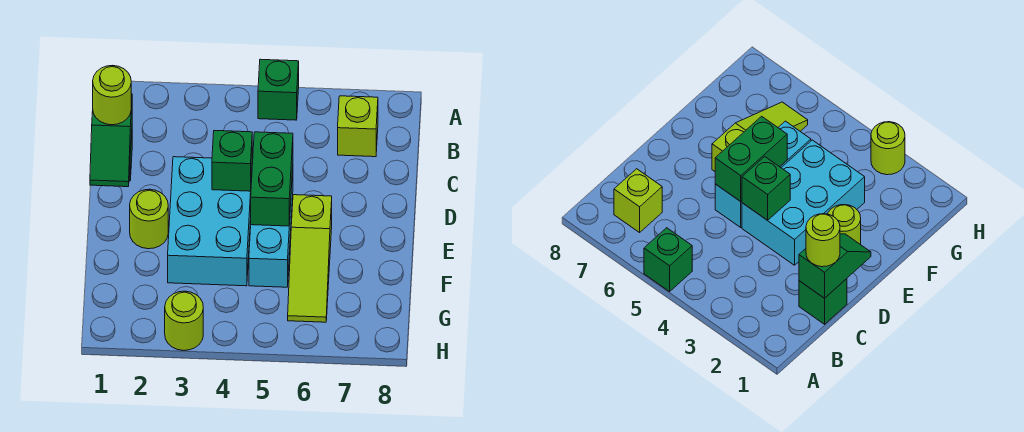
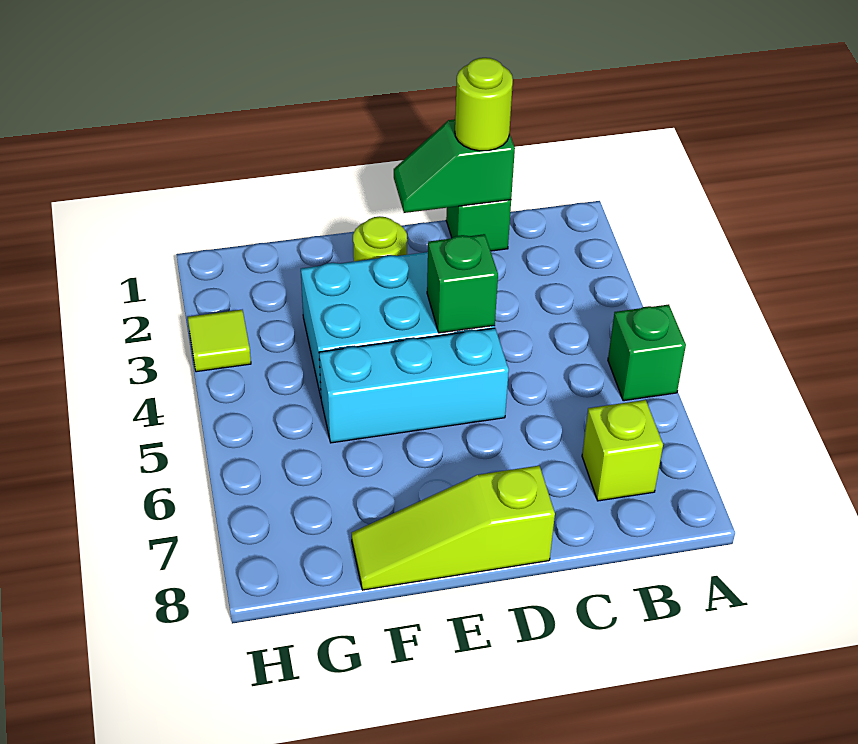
green brick D5:E5 level 2 -> none
lime slope E6:G6 level 1 top E -> lime slope D8:F8 level 1 top D
lime round brick H3 level 1 -> lime tile H3 level 1

